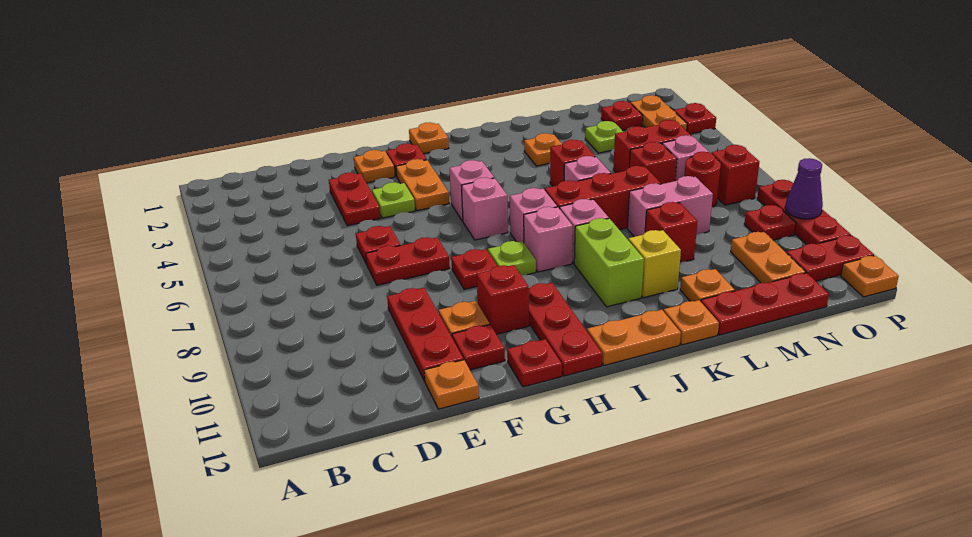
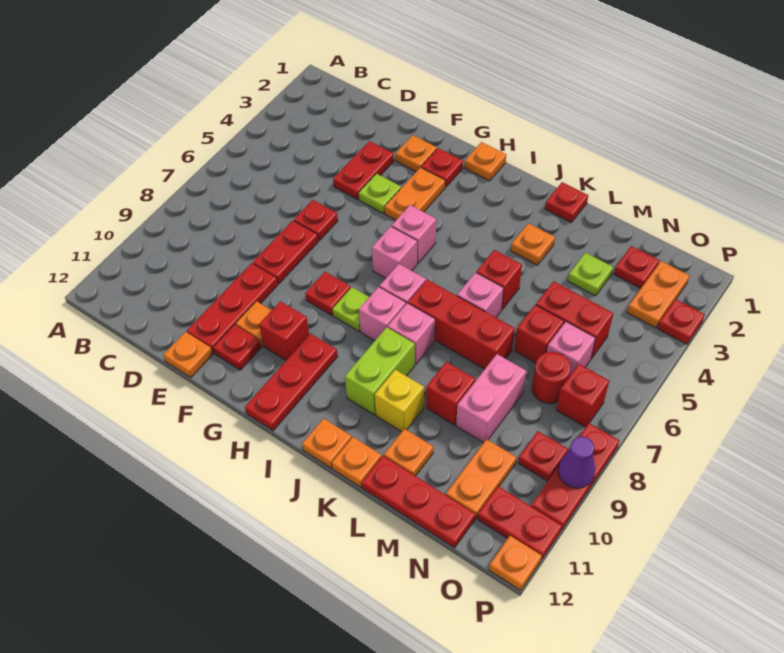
red plate E7:F7 level 1 -> red plate E7:E8 level 1
red plate G12 level 1 -> red plate K1 level 1
orange plate I12:J12 level 1 -> orange plate J12 level 1
pink brick L8:M8 level 1 -> pink brick M8:M9 level 1

